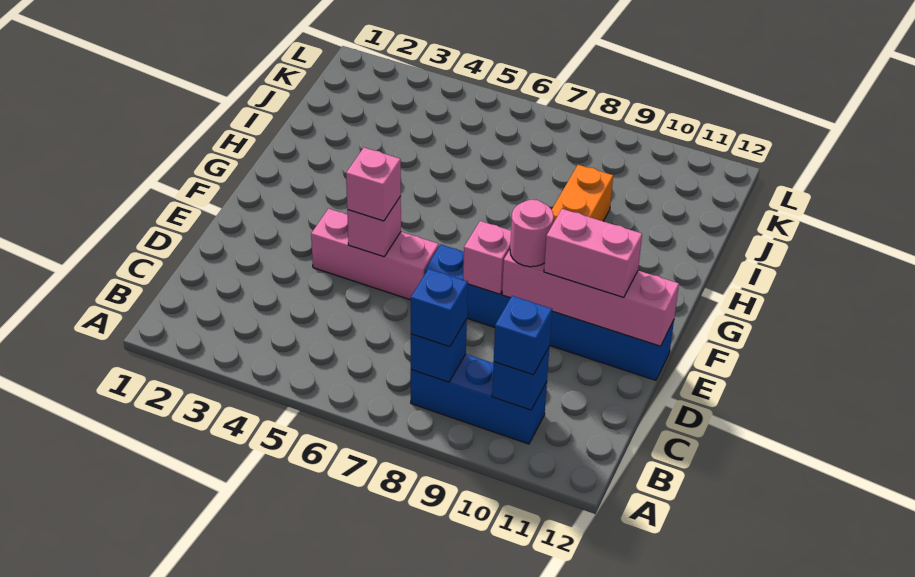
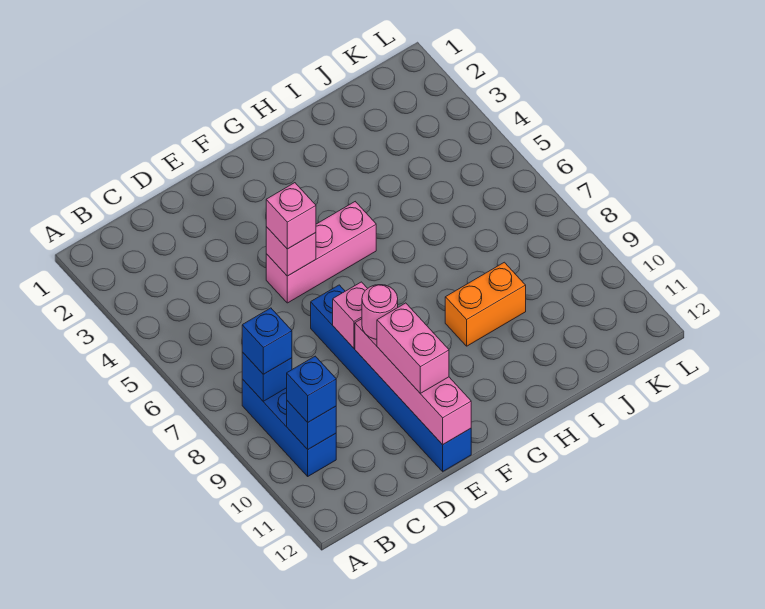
pink brick E4:E6 level 1 -> pink brick E5:G5 level 1

